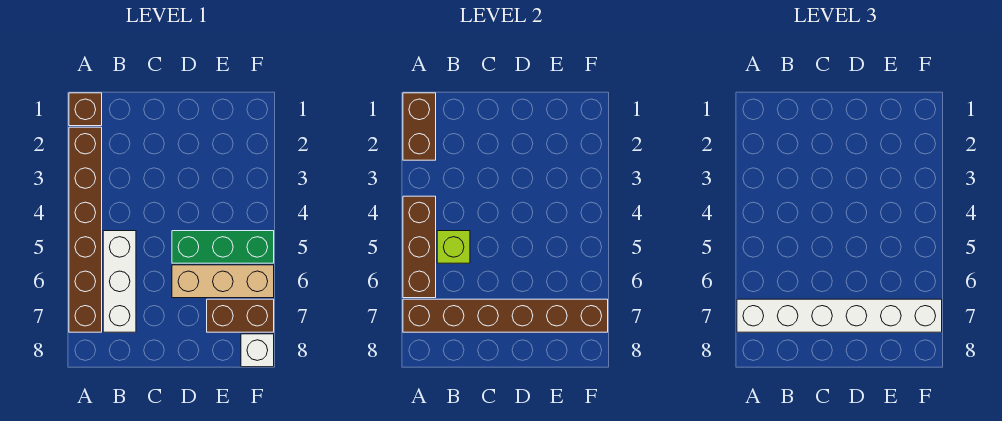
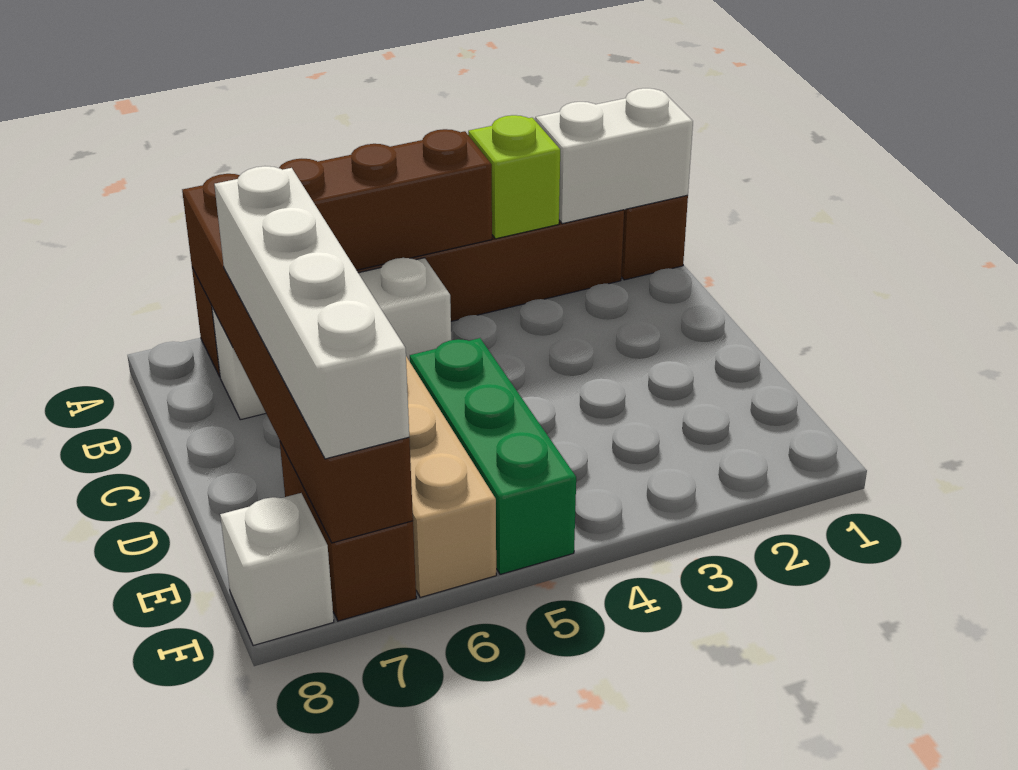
brown brick A1:A2 level 2 -> white brick A1:A2 level 2
white brick A7:F7 level 3 -> white brick C7:F7 level 3
lime brick B5 level 2 -> lime brick A3 level 2

